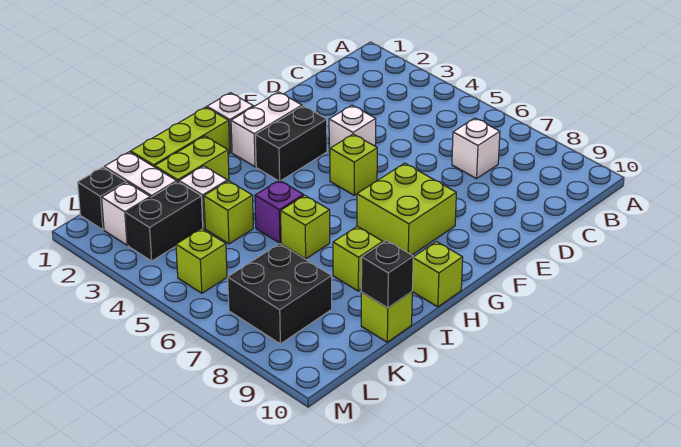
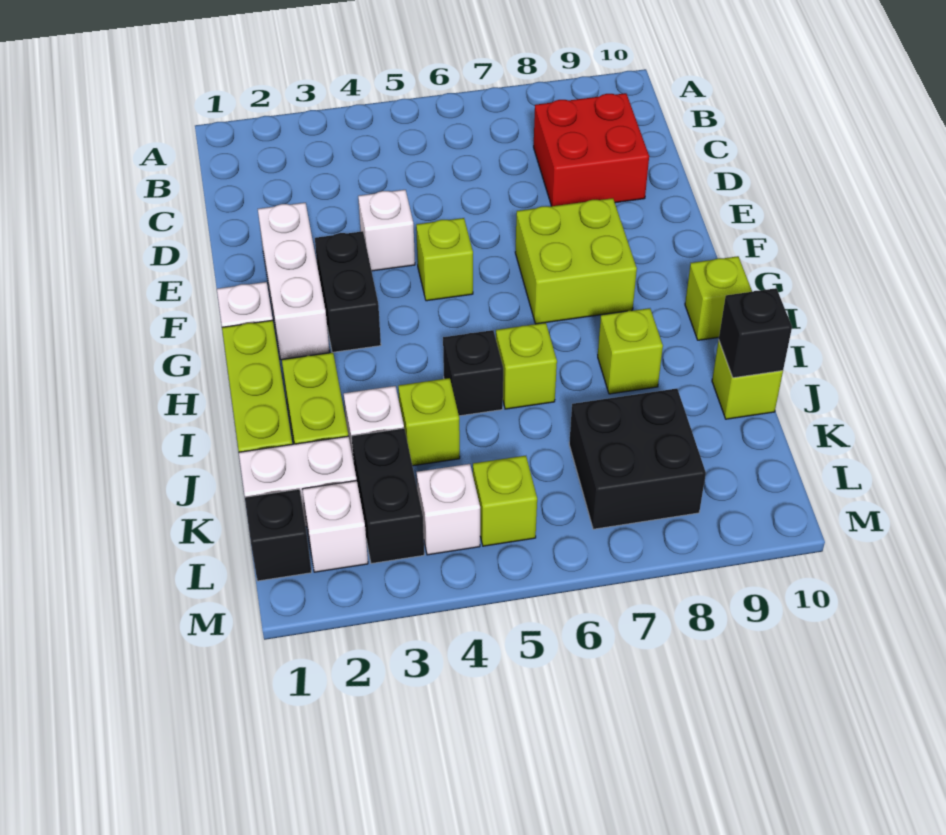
white brick C7 level 1 -> white brick L4 level 1
none -> red brick C8:D9 level 1
white brick F2:G2 level 1 -> white brick E2:G2 level 1
purple brick I5 level 1 -> black brick I5 level 1

